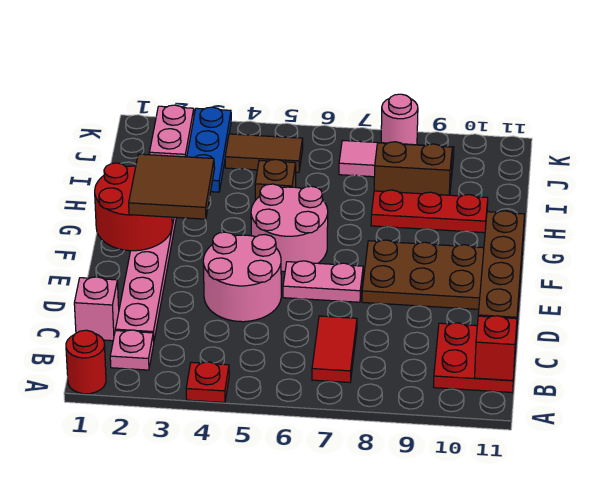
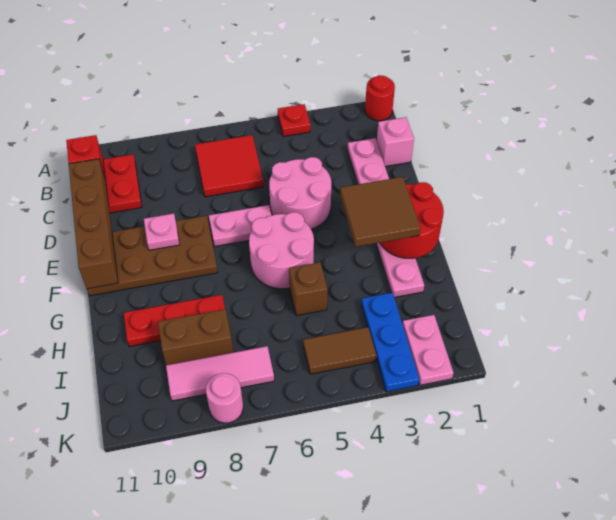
pink plate B2 level 1 -> pink plate E9 level 2
red tile B7:C7 level 1 -> red tile B6:C7 level 1

